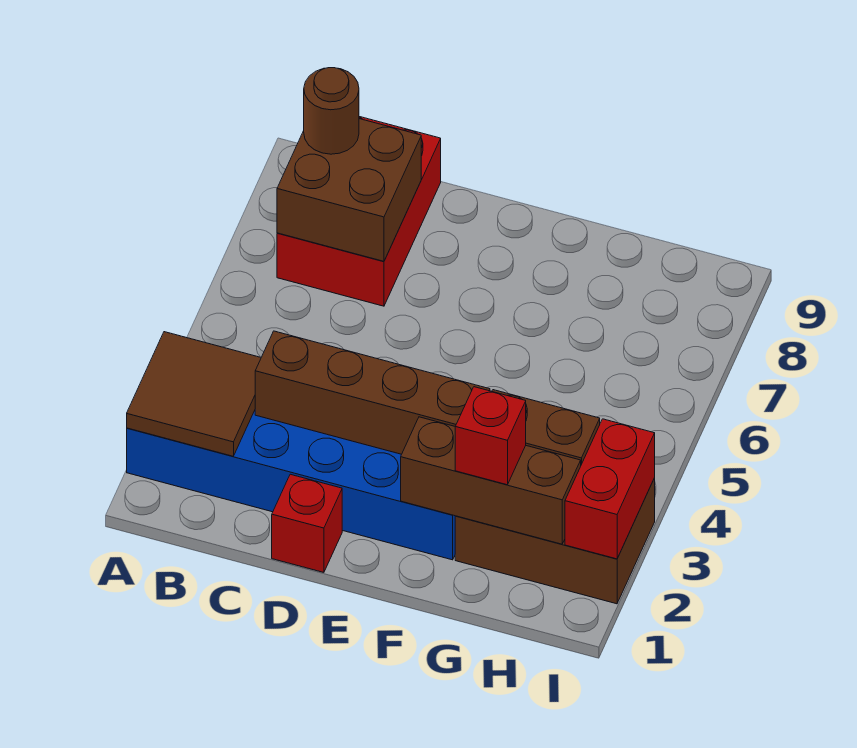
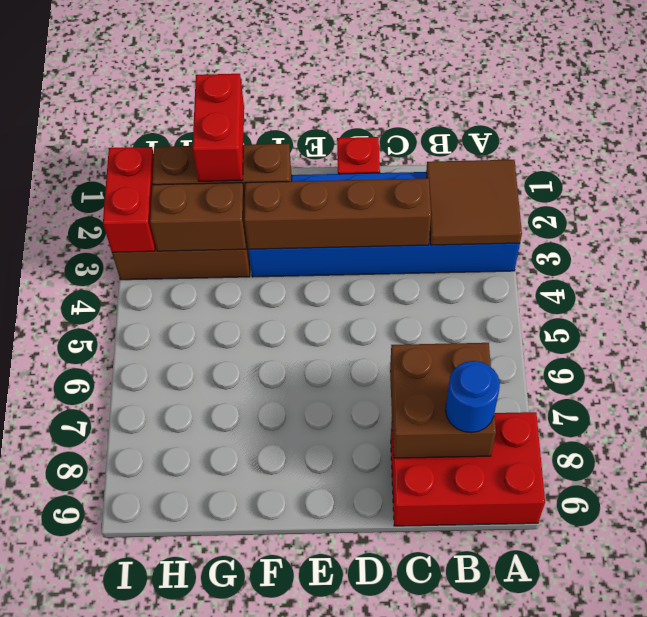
red brick B7:C9 level 1 -> red brick A8:C9 level 1
brown round brick B8 level 3 -> blue round brick B8 level 3
red brick G2 level 3 -> red brick G1:G2 level 3

